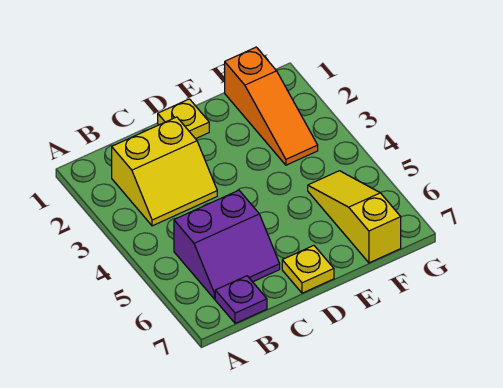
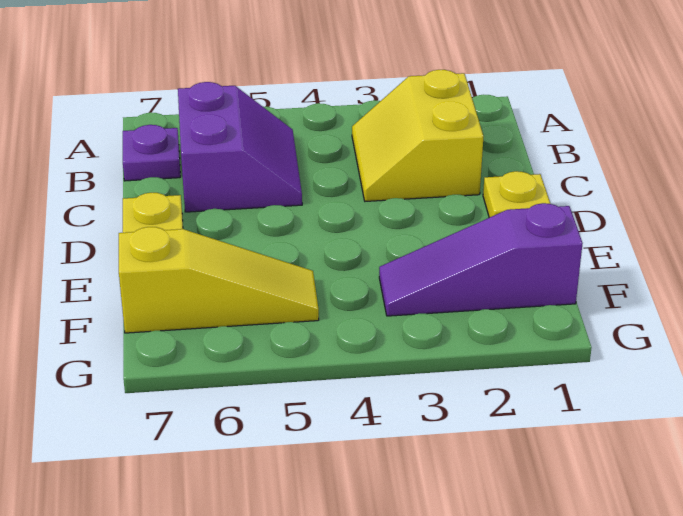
purple slope B5:C6 level 1 top 5 -> purple slope B5:C6 level 1 top 6
orange slope F1:F3 level 1 top 1 -> purple slope F1:F3 level 1 top 1

